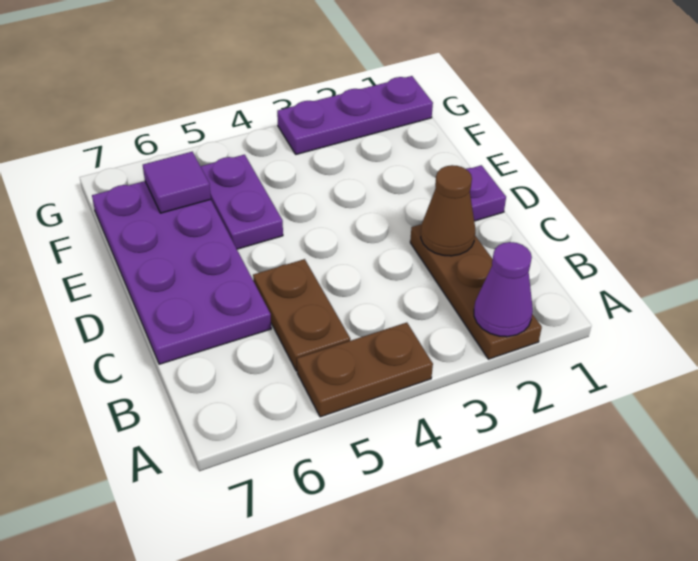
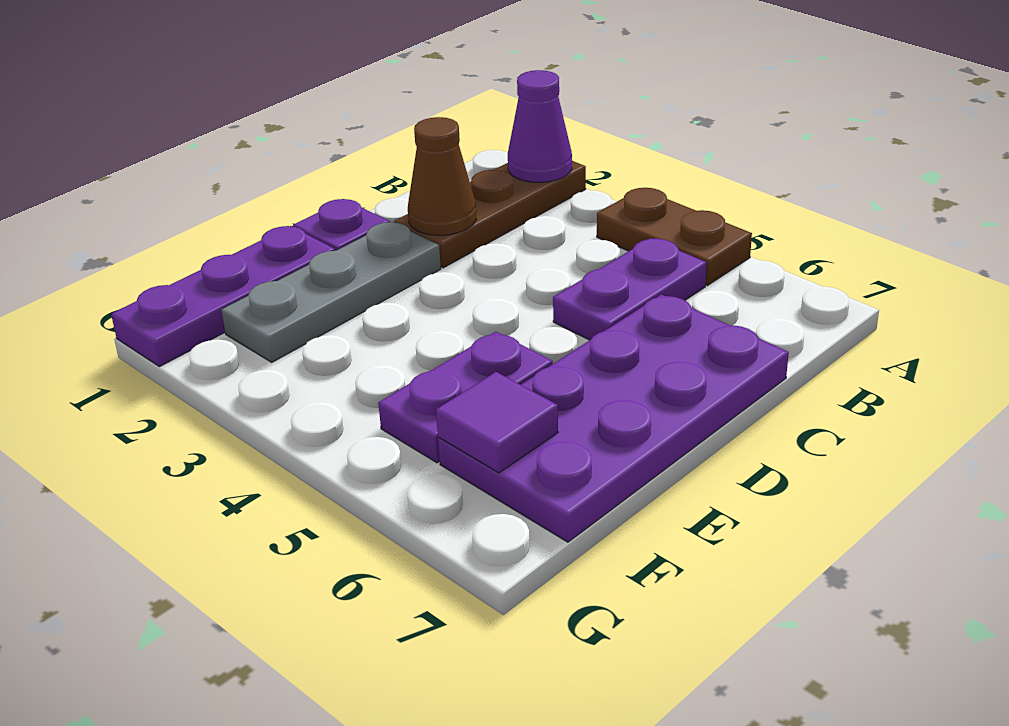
brown plate B5:C5 level 1 -> purple plate B5:C5 level 1
none -> grey plate D2:F2 level 1
purple plate G1:G3 level 1 -> purple plate E1:G1 level 1

